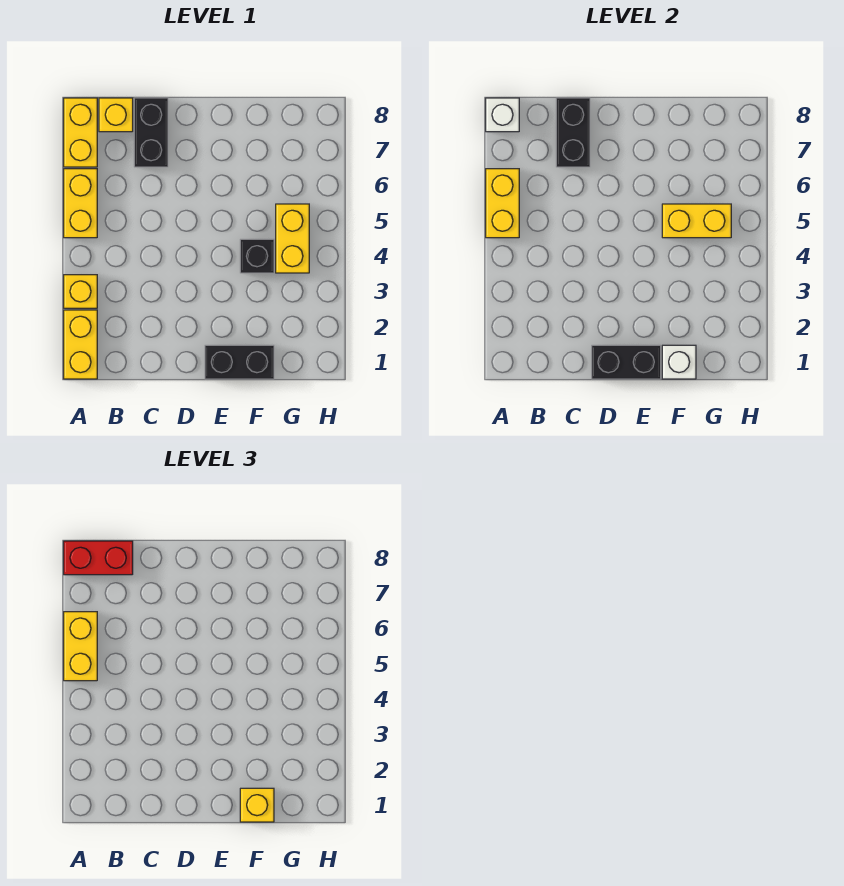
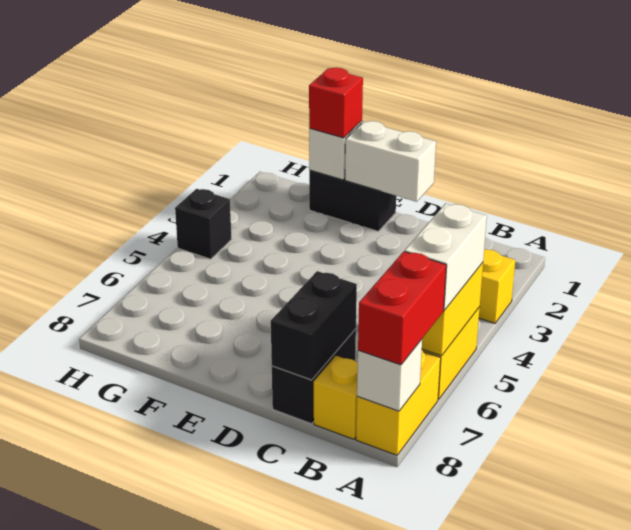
yellow brick A1:A2 level 1 -> none
yellow brick A5:A6 level 3 -> white brick A5:A6 level 3
red brick A8:B8 level 3 -> red brick A7:A8 level 3
black brick D1:E1 level 2 -> white brick D1:E1 level 2
yellow brick F1 level 3 -> red brick F1 level 3
black brick F4 level 1 -> black brick H4 level 1
yellow brick F5:G5 level 2 -> none
yellow brick G4:G5 level 1 -> none

